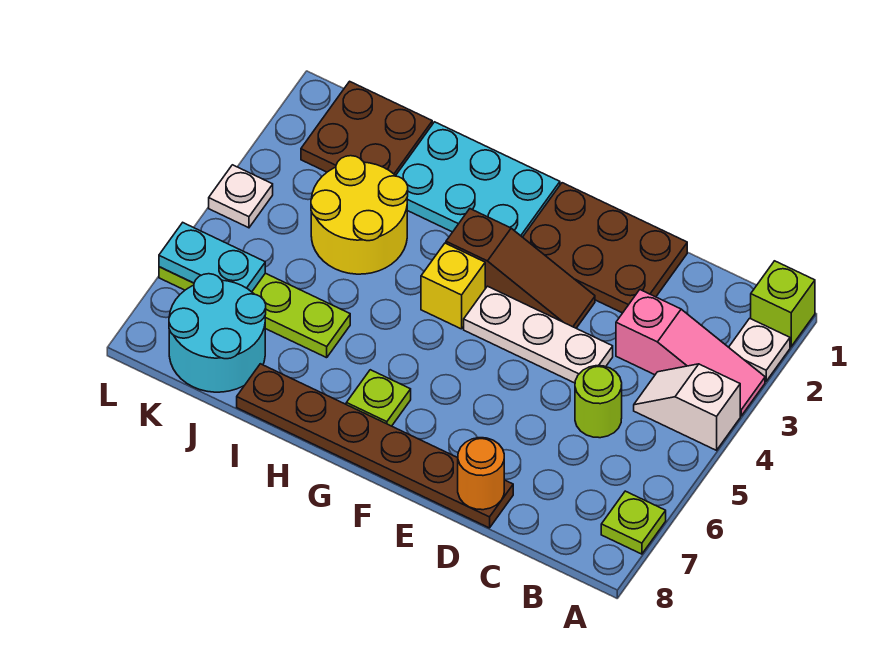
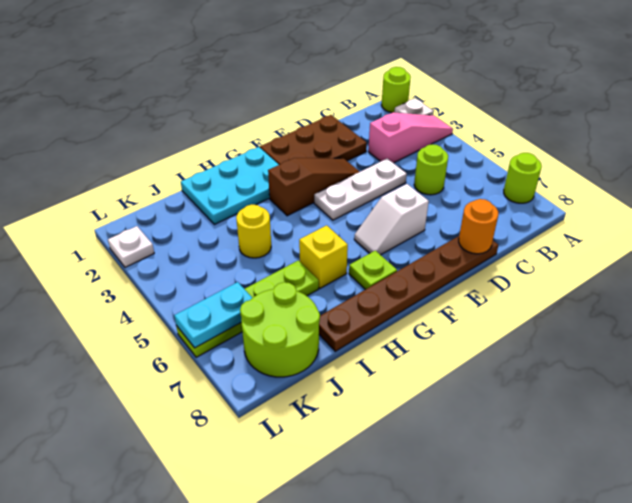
lime brick A1 level 1 -> lime round brick A1 level 1
white slope A4:B4 level 1 top A -> white slope E6:F6 level 1 top E
lime plate A7 level 1 -> lime round brick A7 level 1
yellow brick G4 level 1 -> yellow brick H6 level 1
yellow round brick I3:J4 level 1 -> yellow round brick I4 level 1
brown plate J1:K2 level 1 -> none
cyan round brick J7:K8 level 1 -> lime round brick J7:K8 level 1
white plate L4 level 1 -> white plate L2 level 1

